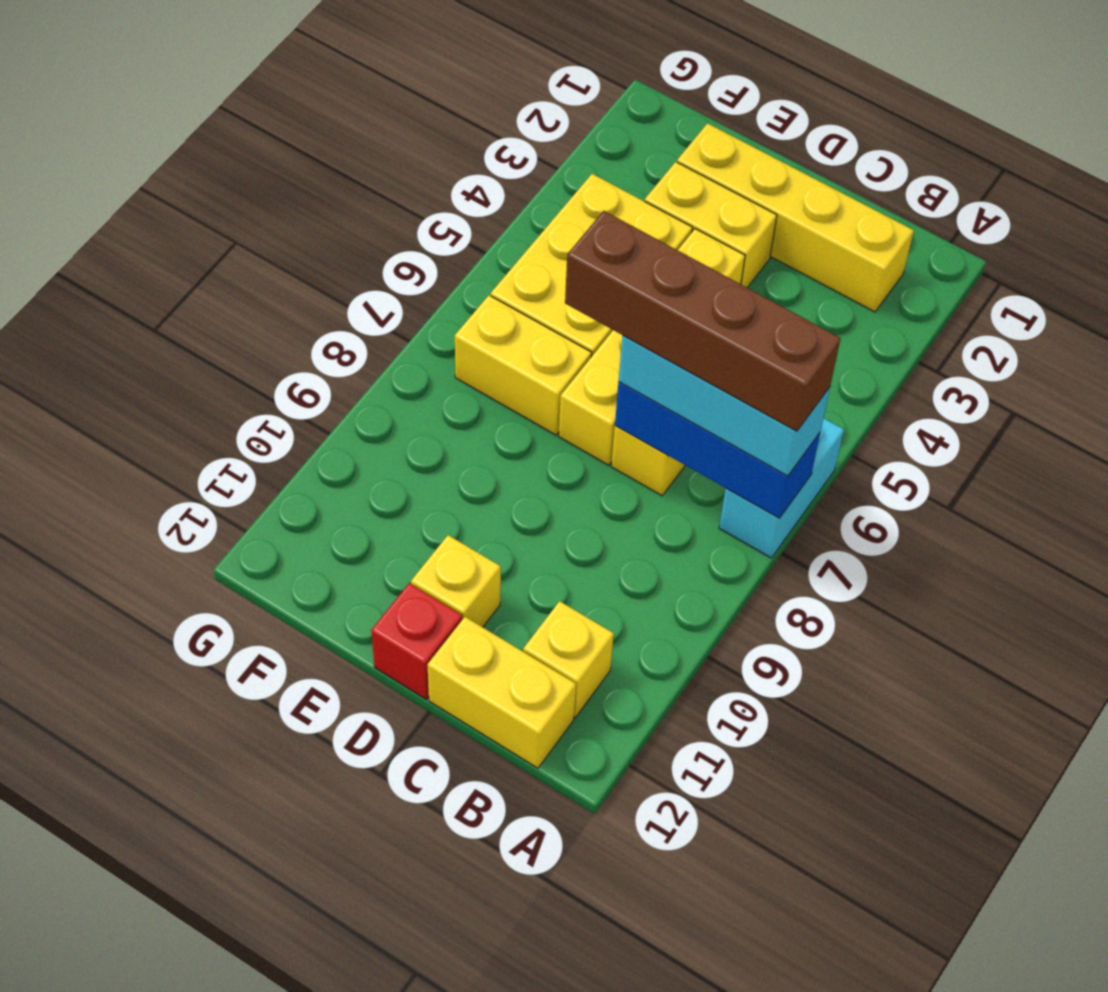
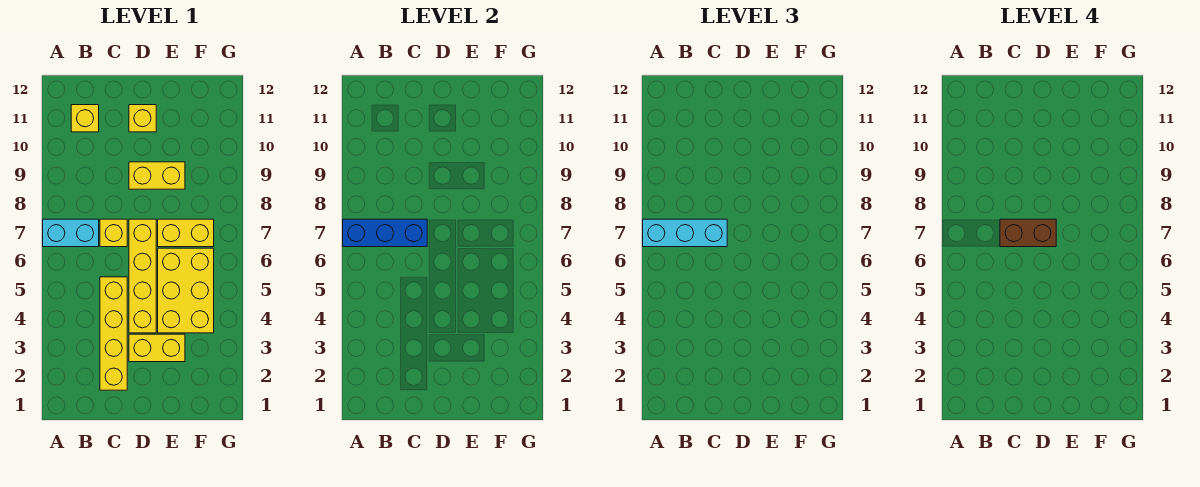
cyan brick A6:A7 level 1 -> cyan brick A7:B7 level 1
brown brick A7:D7 level 4 -> brown brick C7:D7 level 4
yellow brick B2:E2 level 1 -> yellow brick C2:C5 level 1
yellow brick B12:C12 level 1 -> yellow brick D9:E9 level 1
red brick D12 level 1 -> none

